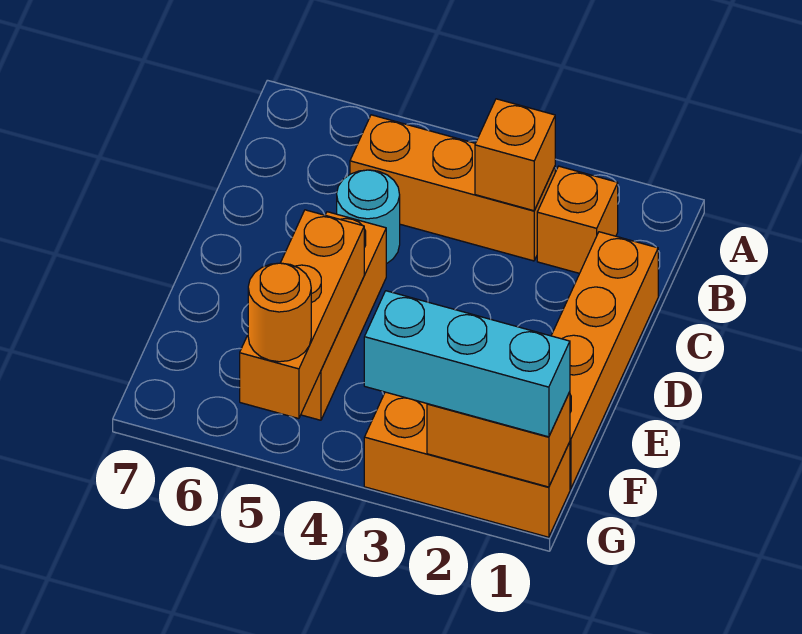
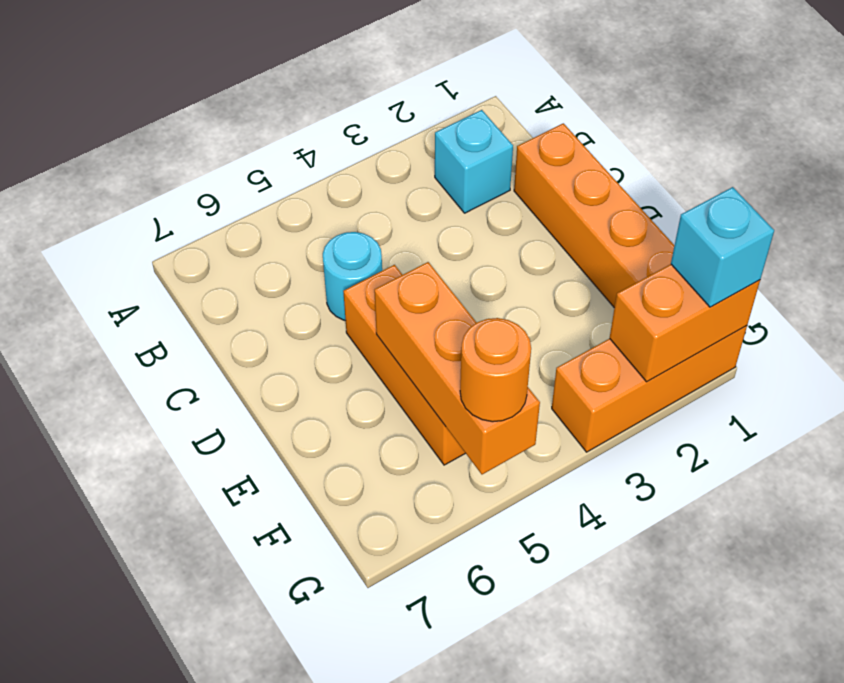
orange brick B2 level 1 -> cyan brick B2 level 1
orange brick B3:B5 level 1 -> none
orange brick B3 level 2 -> none
cyan brick G1:G3 level 3 -> cyan brick G1 level 3

